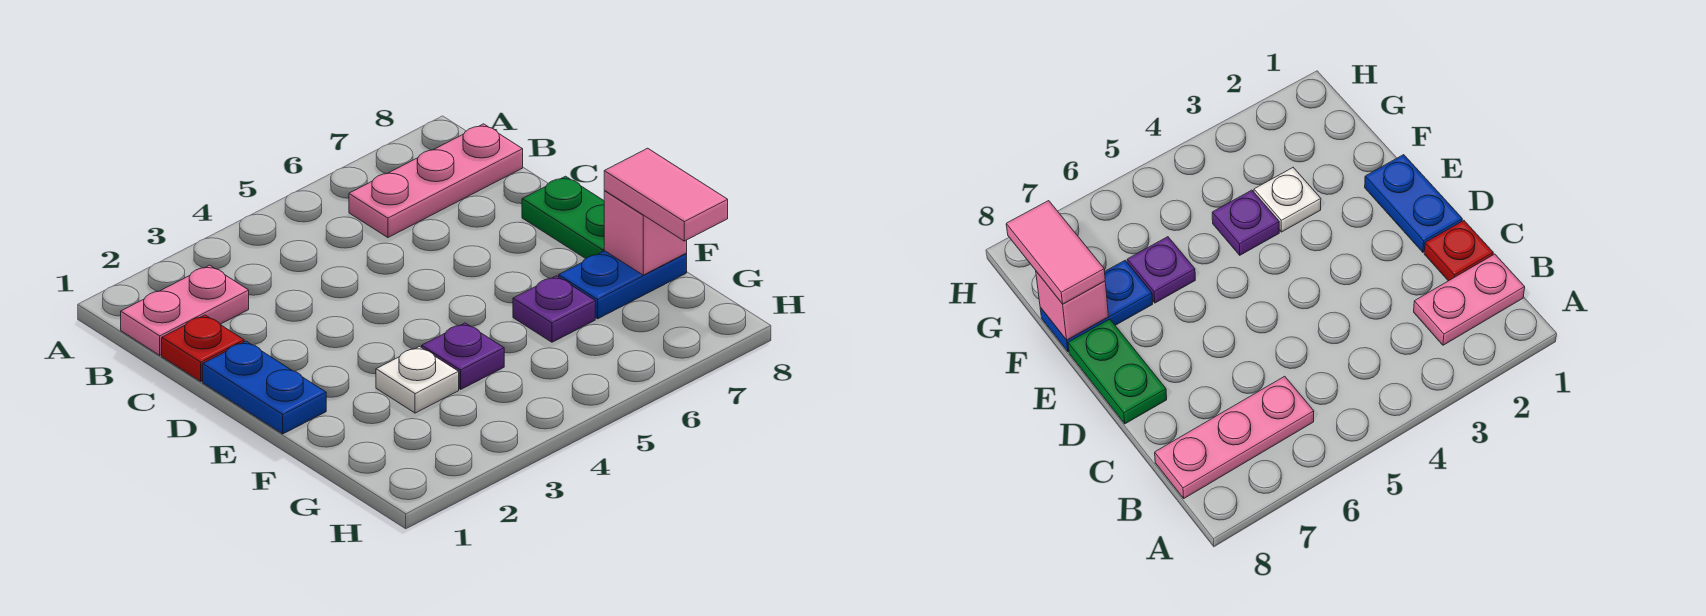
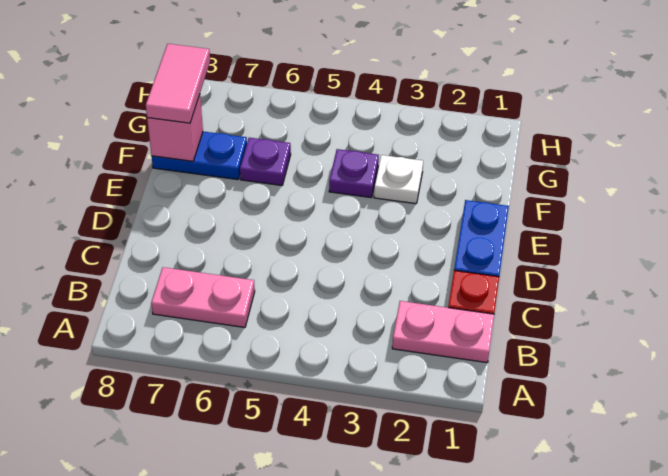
pink plate B6:B8 level 1 -> pink plate B6:B7 level 1
green plate D8:E8 level 1 -> none

